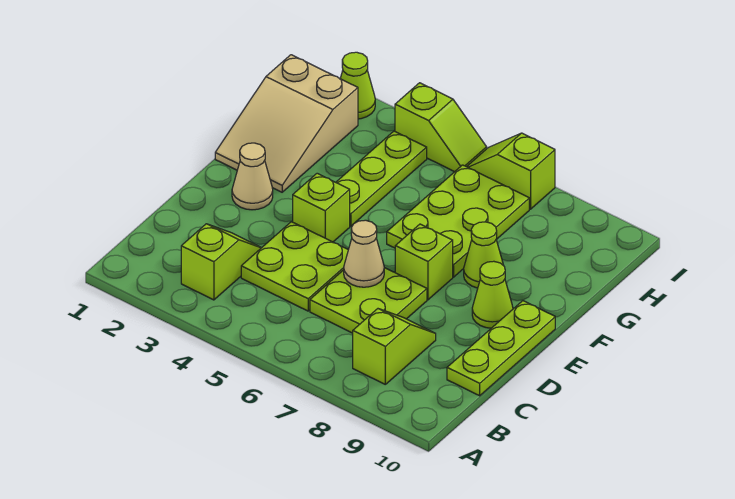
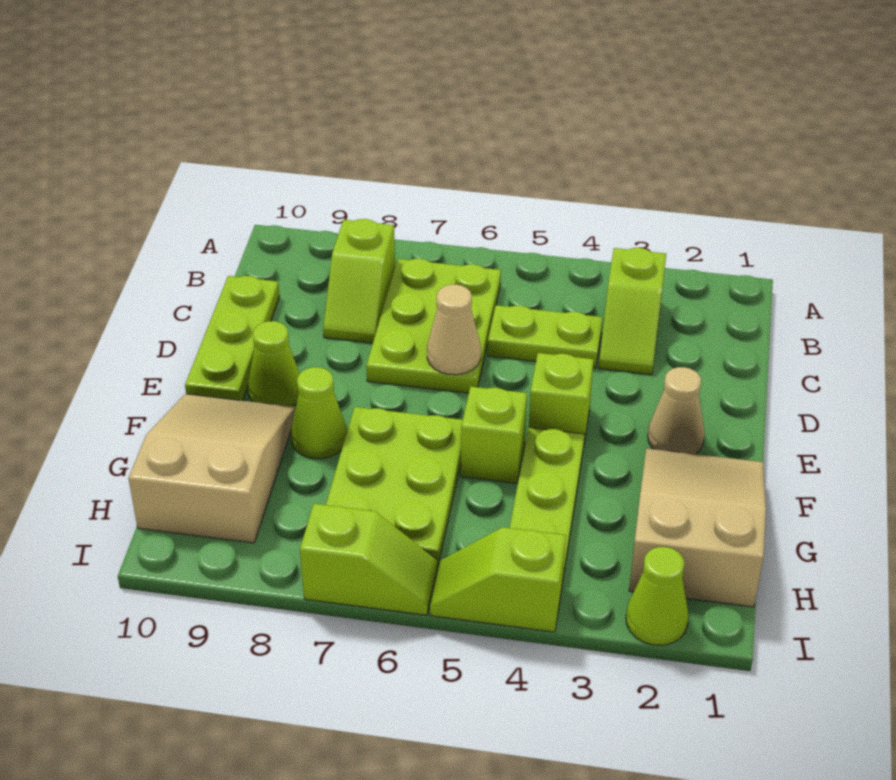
lime plate C4:D5 level 1 -> lime plate C4:C5 level 1
lime plate C6:D7 level 1 -> lime plate B6:D7 level 1
lime brick E7 level 1 -> lime brick F5 level 1
none -> tan slope F9:H10 level 1 top H

